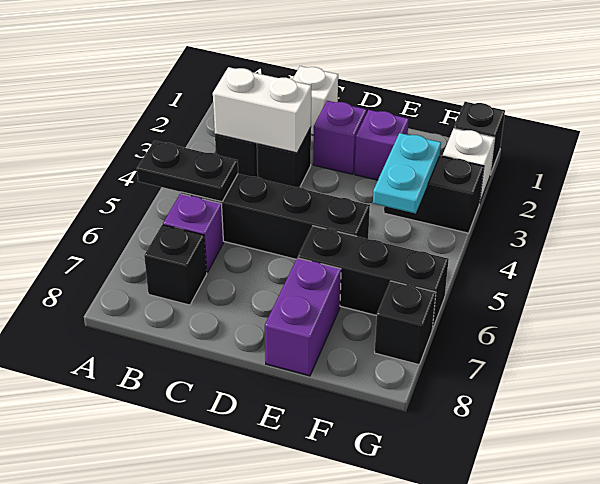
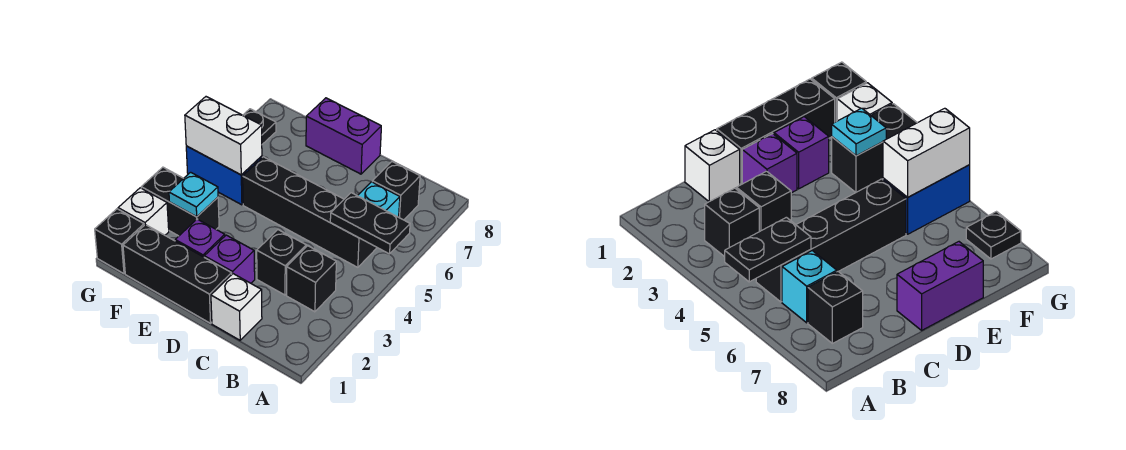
white brick B3:C3 level 2 -> white brick F5:G5 level 2
purple brick B6 level 1 -> cyan brick B6 level 1
black brick E6:G6 level 1 -> black brick D1:F1 level 1
purple brick E7:E8 level 1 -> purple brick D8:E8 level 1
cyan plate F3:F4 level 2 -> cyan plate F3 level 2
none -> blue brick F5:G5 level 1
black brick G7 level 1 -> black plate G7 level 1

